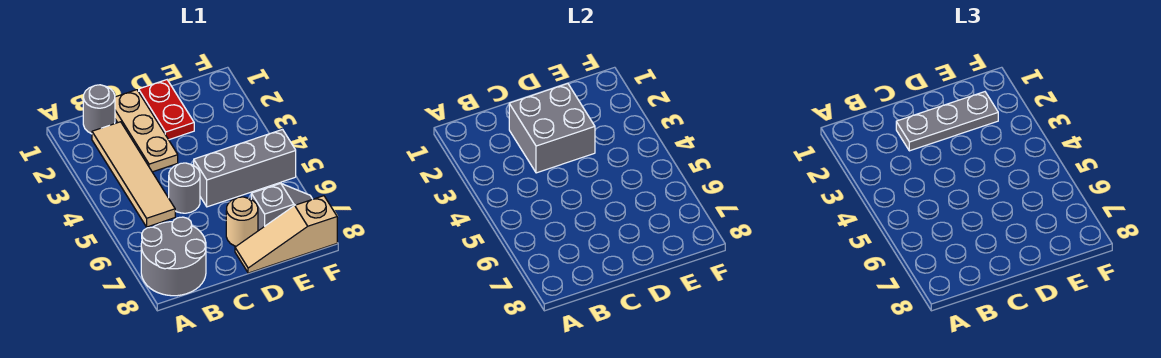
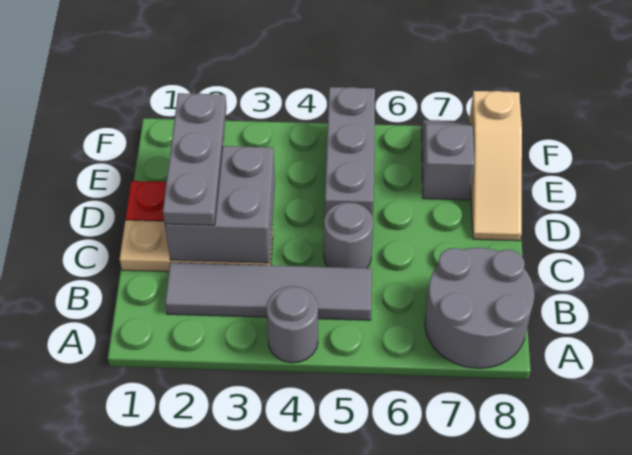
grey round brick B1 level 1 -> grey round brick A4 level 1
tan tile B2:B5 level 1 -> grey tile B2:B5 level 1
tan round brick D7 level 1 -> none

